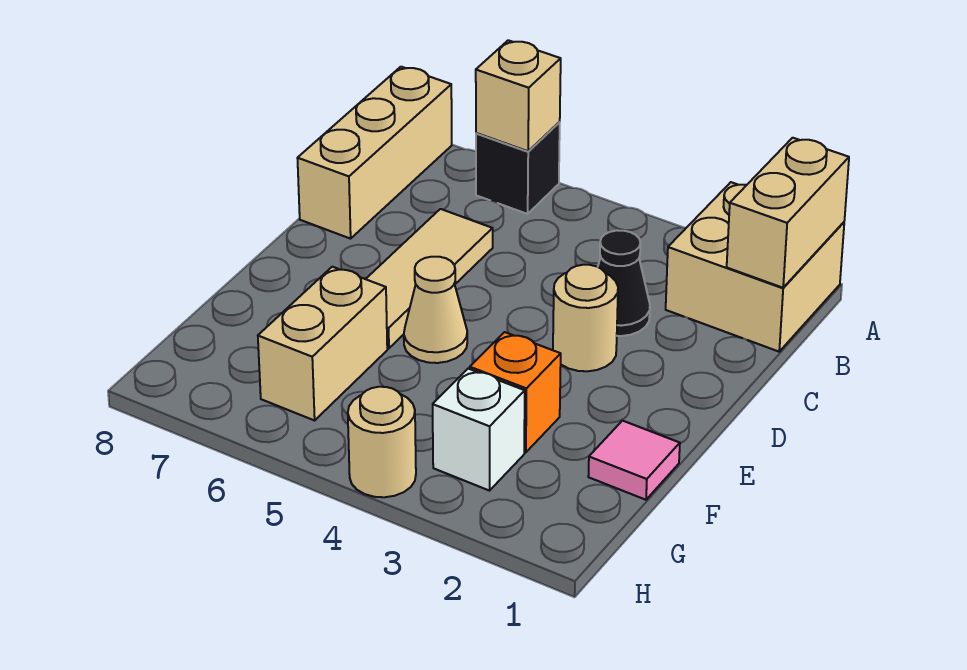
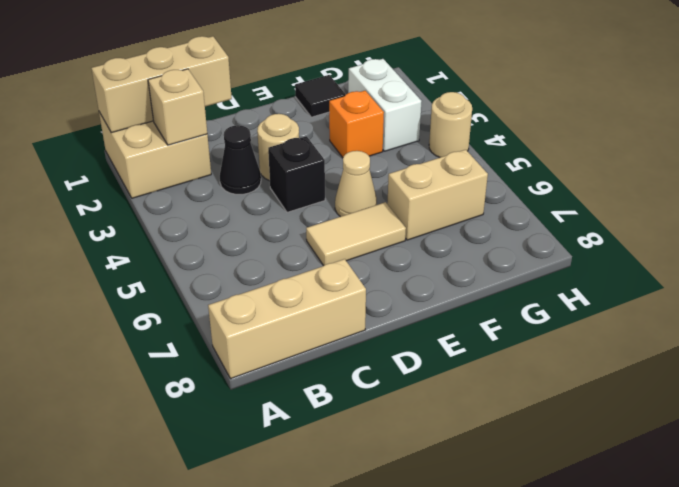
tan brick A1:B1 level 2 -> tan brick A1:C1 level 2
black brick A6 level 1 -> black brick D4 level 1
tan brick A6 level 2 -> tan brick B2 level 2
tan tile C6:E6 level 1 -> tan tile D6:E6 level 1
pink tile F1 level 1 -> black tile F1 level 1
white brick G3 level 1 -> white brick G2:G3 level 1

